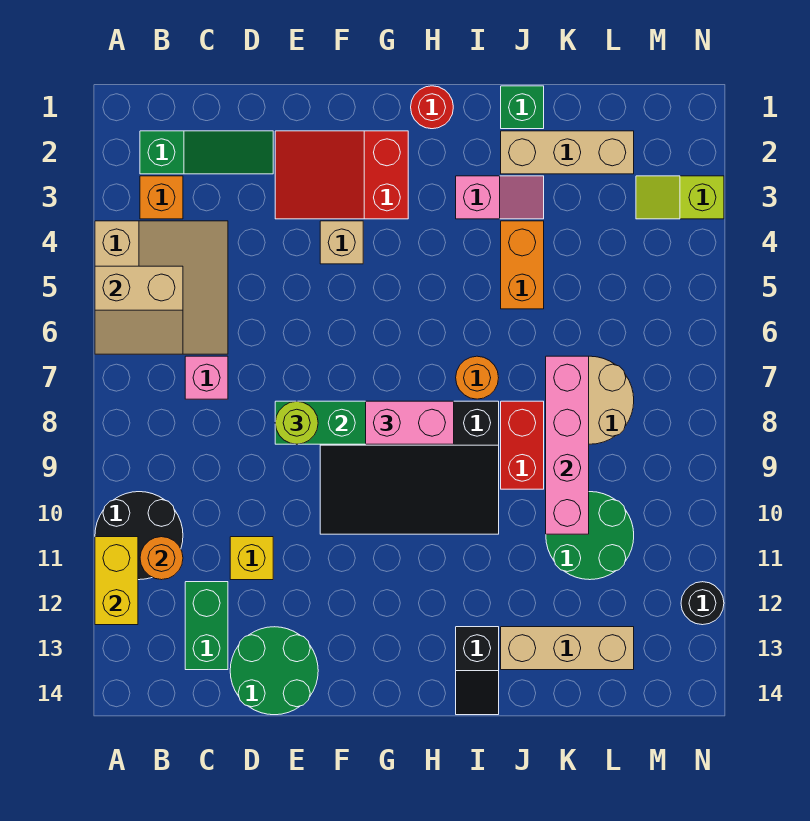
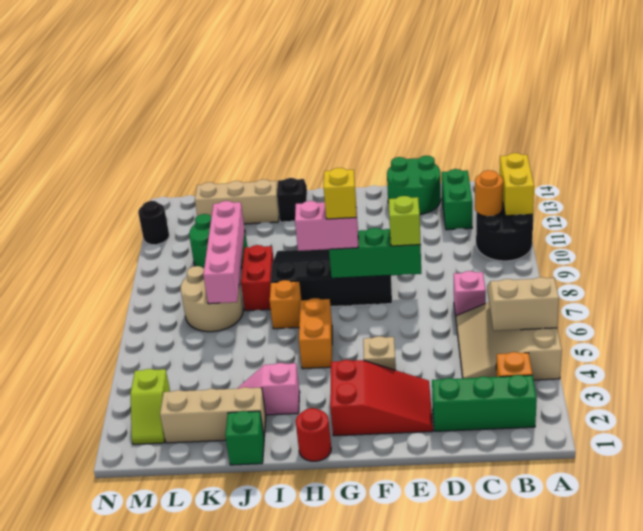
green slope B2:D2 level 1 top B -> green brick B2:D2 level 1
yellow brick D11 level 1 -> yellow brick G8 level 4
lime round brick E8 level 3 -> lime brick E8 level 3
orange round brick I7 level 1 -> orange brick I7 level 1
orange brick J4:J5 level 1 -> orange brick H5:H6 level 1
lime slope M3:N3 level 1 top N -> lime slope M2:M3 level 1 top 3

